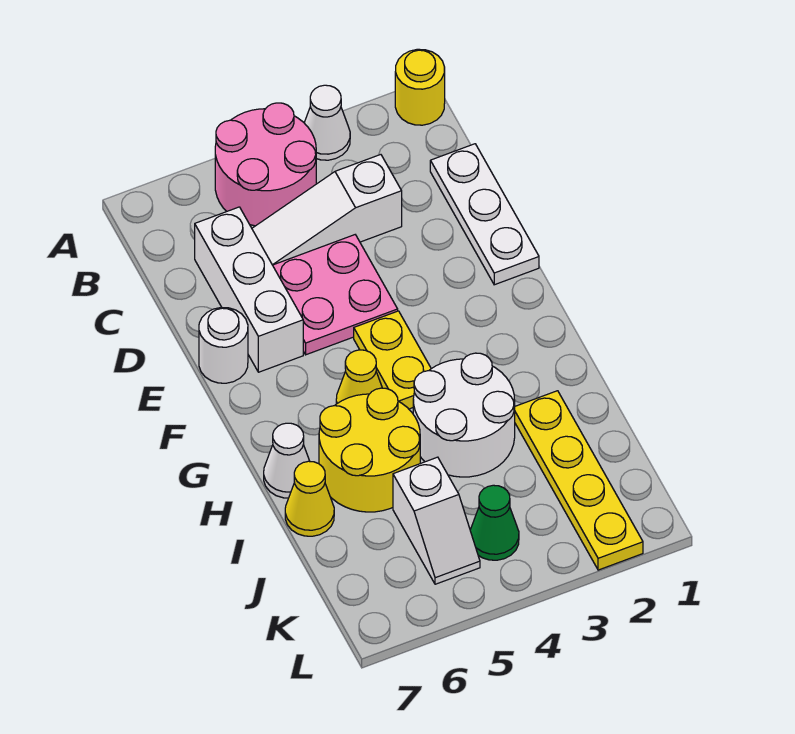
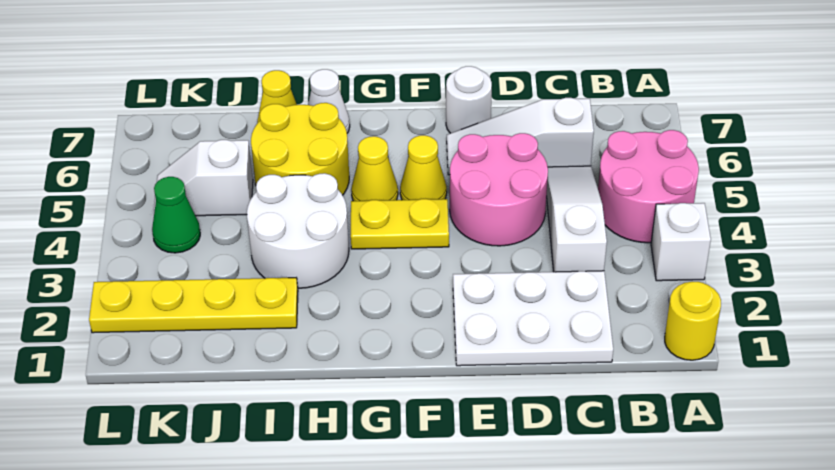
white cone A3 level 1 -> white brick A3 level 1
white plate C1:E1 level 1 -> white plate C1:E2 level 1
white brick C6:E6 level 1 -> white slope C6:E6 level 1 top C
pink plate D4:E5 level 1 -> pink round brick D4:E5 level 1
none -> yellow cone F5 level 1

